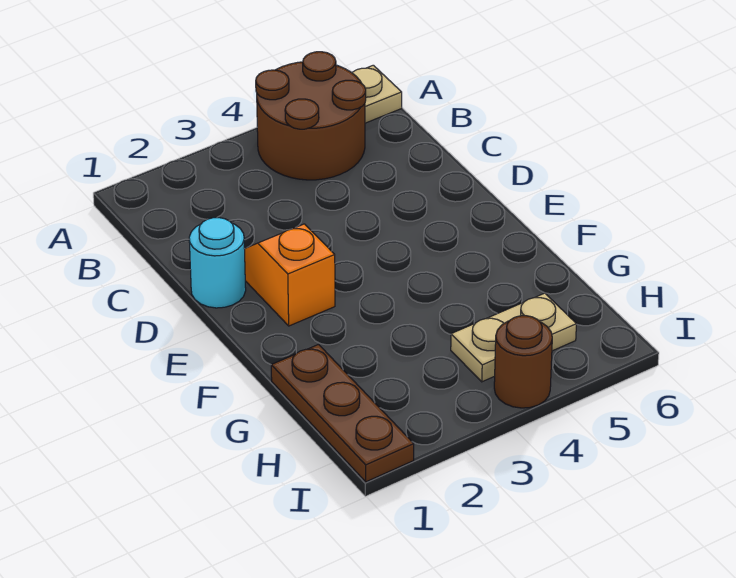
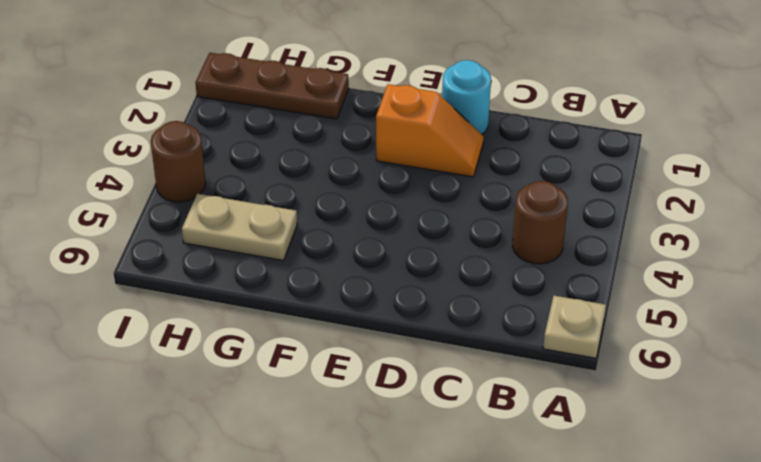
brown round brick A4:B5 level 1 -> brown round brick B4 level 1
tan plate H4:H5 level 1 -> tan plate G5:H5 level 1

